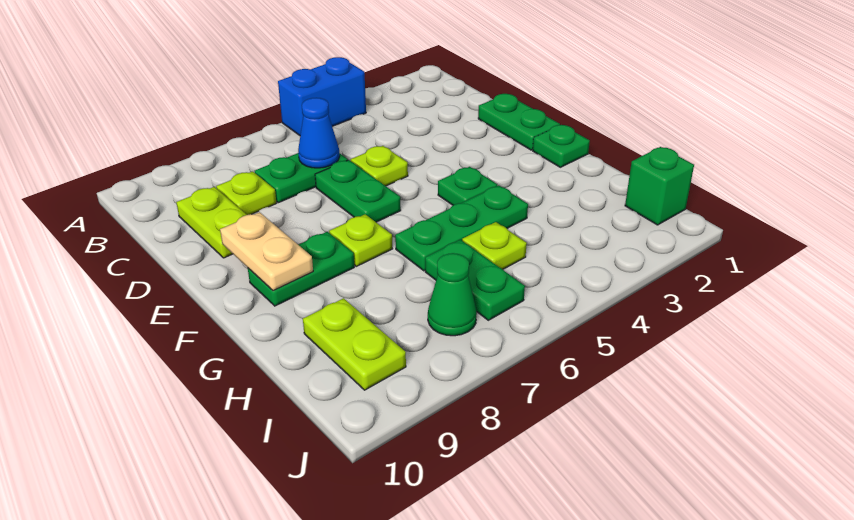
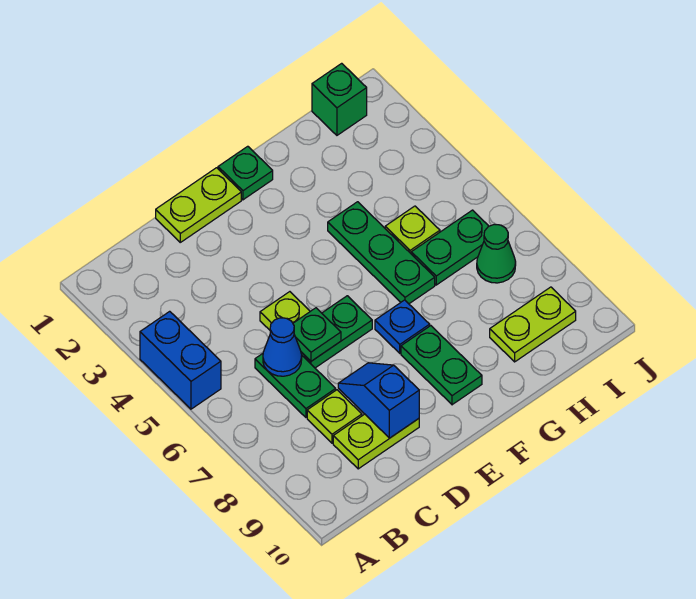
green plate D1:E1 level 1 -> lime plate D1:E1 level 1
none -> blue slope D8:D9 level 2 top 9
tan plate E9:F9 level 2 -> none
green plate F4 level 1 -> green plate D6 level 2
lime plate F7 level 1 -> blue plate F7 level 1

